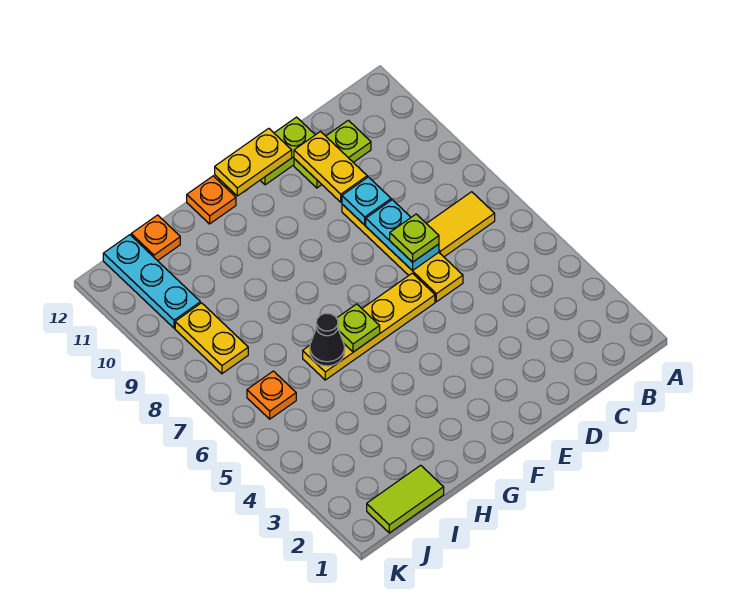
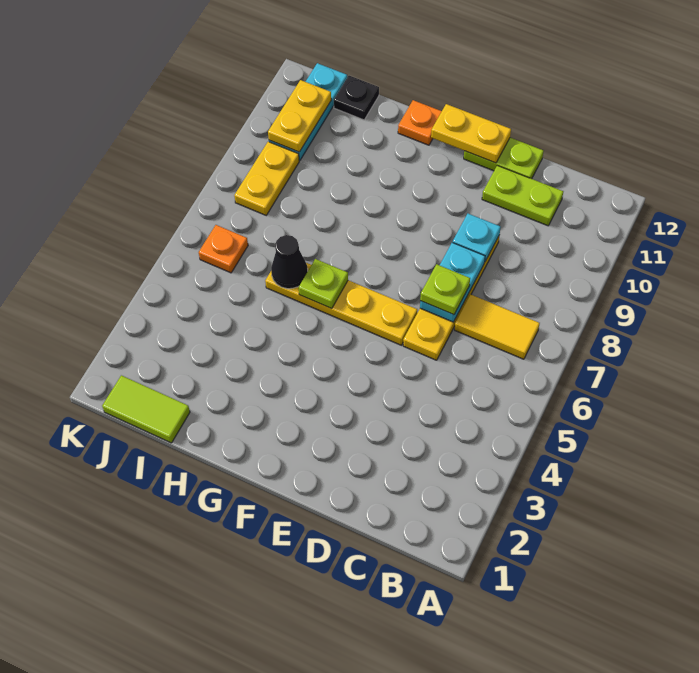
yellow plate D10:D11 level 2 -> yellow plate J10:J11 level 2
orange plate I12 level 1 -> black plate I12 level 1

